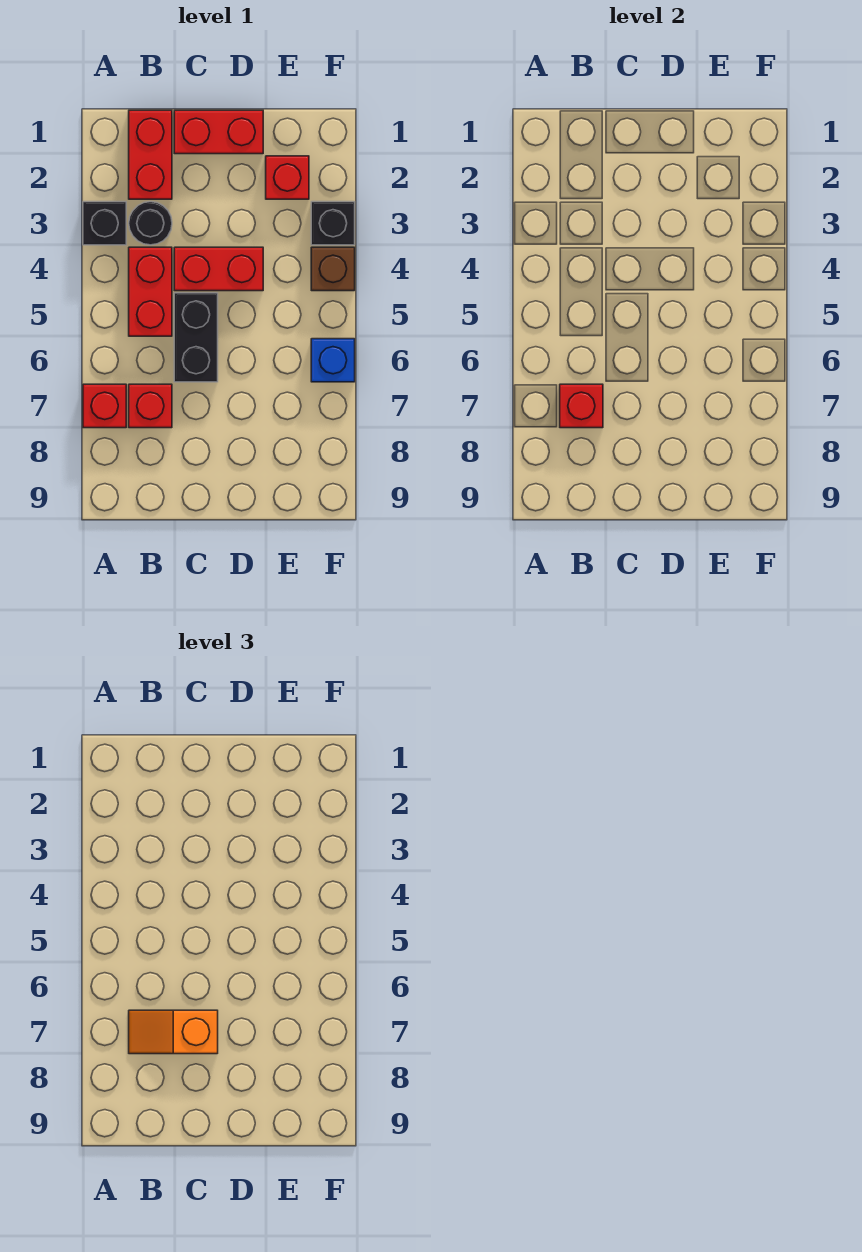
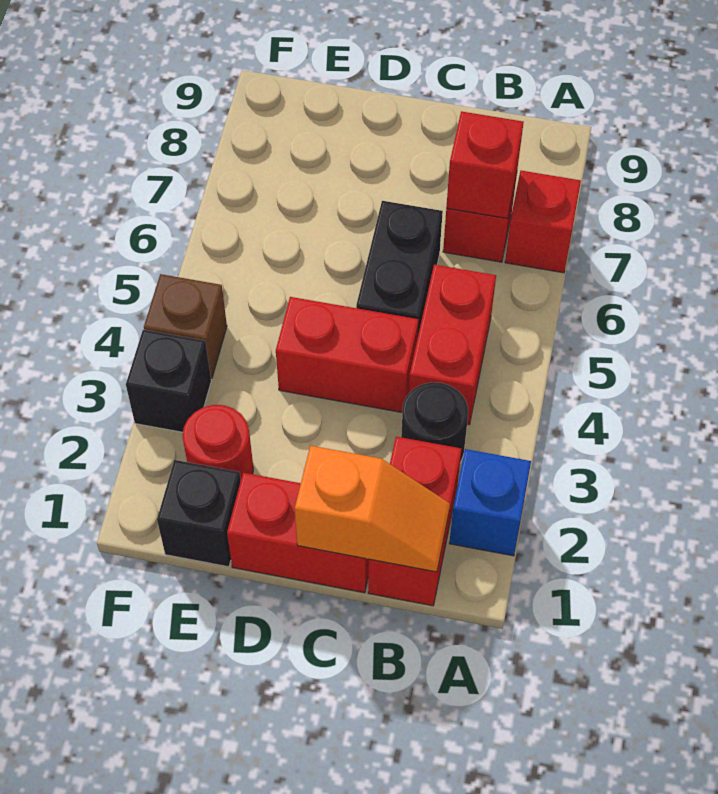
black brick A3 level 1 -> black brick E1 level 1
orange slope B7:C7 level 3 top C -> orange slope B1:C1 level 2 top C
red brick E2 level 1 -> red round brick E2 level 1
blue brick F6 level 1 -> blue brick A2 level 1

